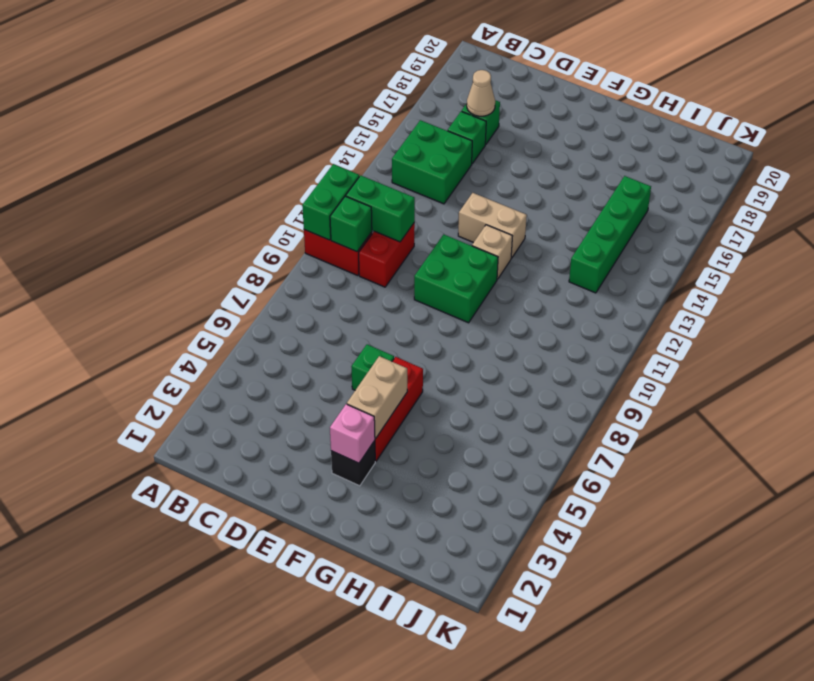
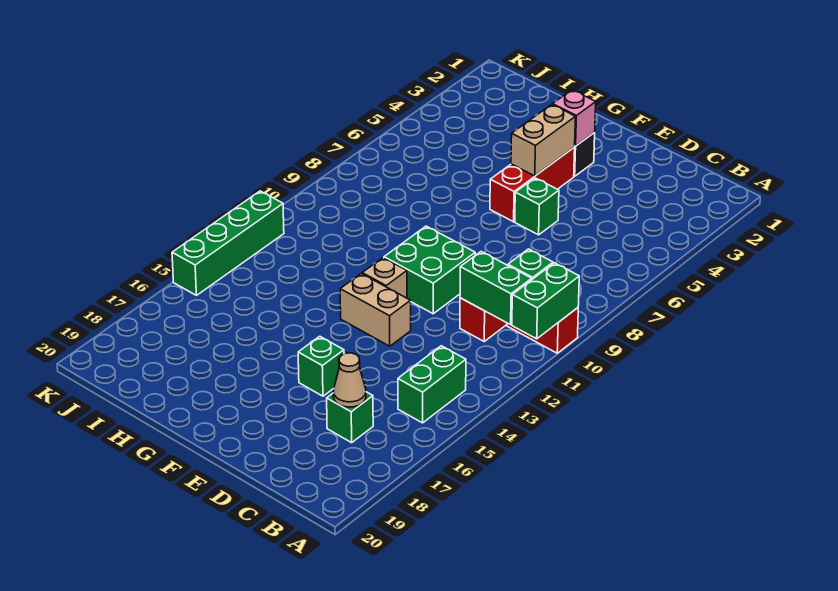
green brick B14:C15 level 1 -> green brick B14:B15 level 1
green brick C16 level 1 -> green brick E16 level 1
green brick I13:I16 level 1 -> green brick K12:K15 level 1

